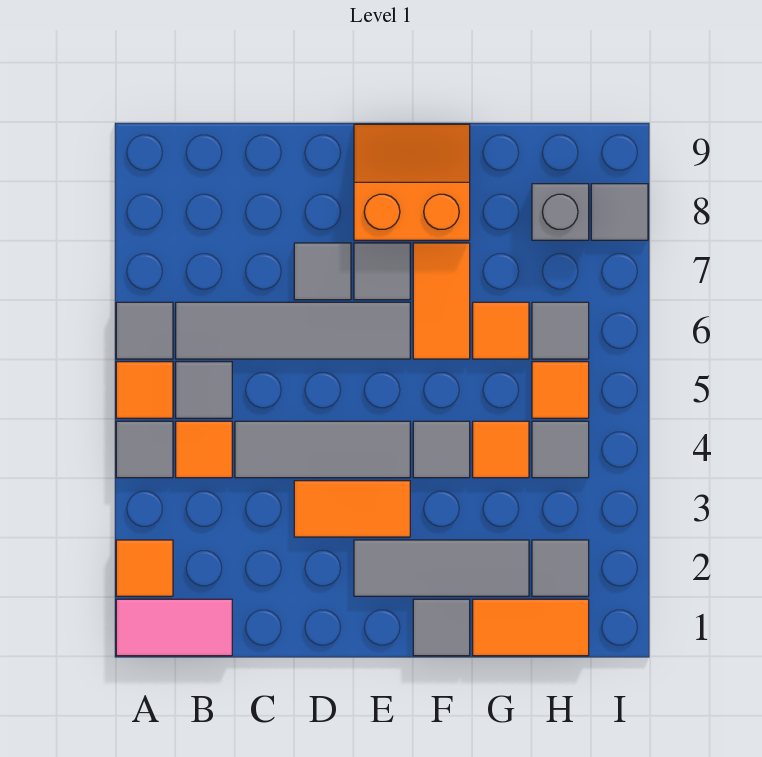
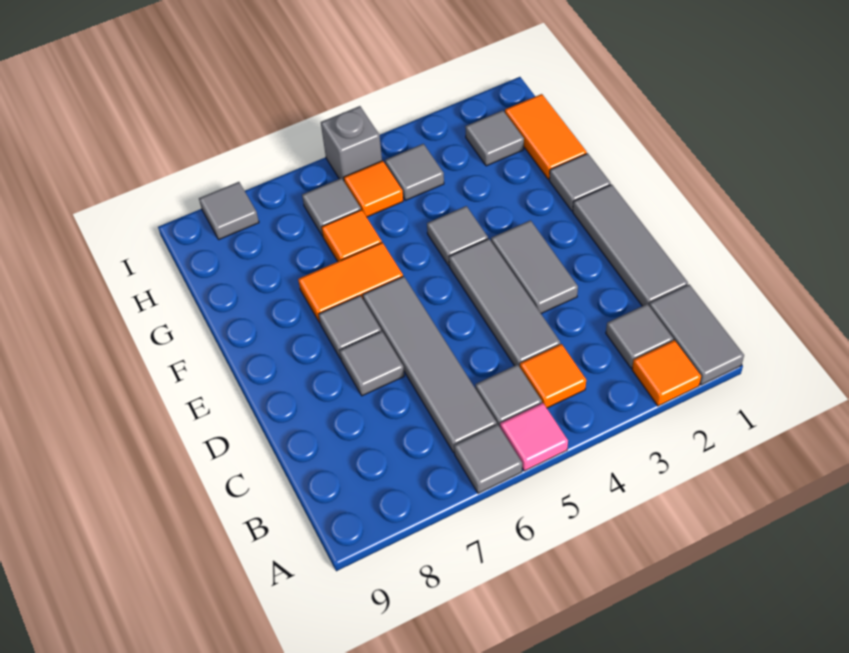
pink tile A1:B1 level 1 -> grey tile A1:B1 level 1
grey tile A4 level 1 -> grey tile B2 level 1
orange tile A5 level 1 -> pink tile A5 level 1
orange tile D3:E3 level 1 -> grey tile D3:E3 level 1
grey tile E2:G2 level 1 -> grey tile C1:E1 level 1
orange slope E8:F9 level 1 top 8 -> none
orange tile G4 level 1 -> none
grey brick H8 level 1 -> grey brick I5 level 1

